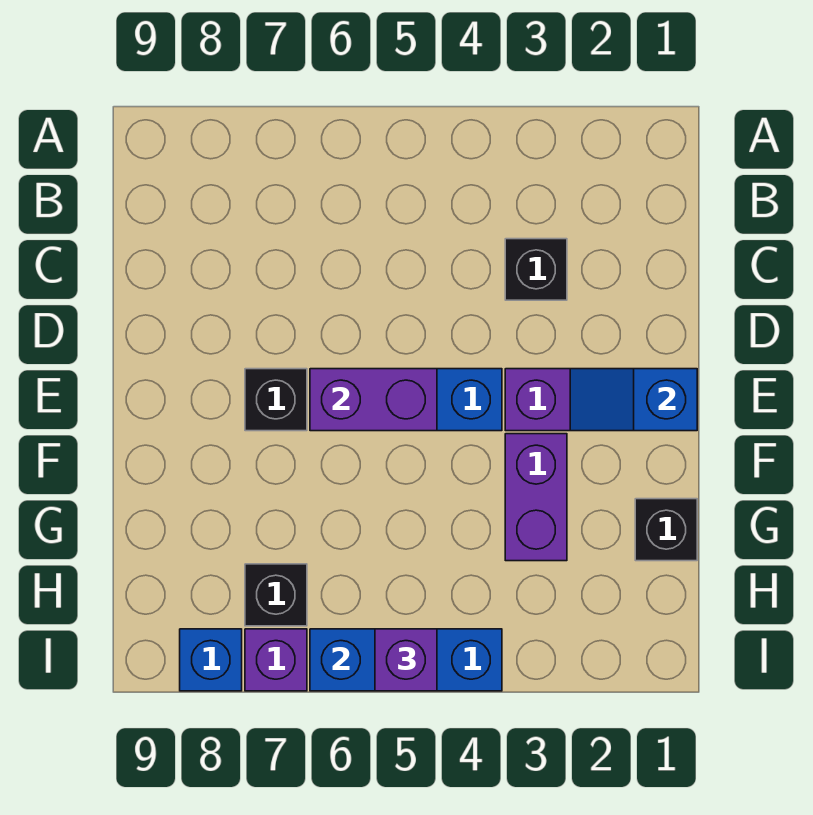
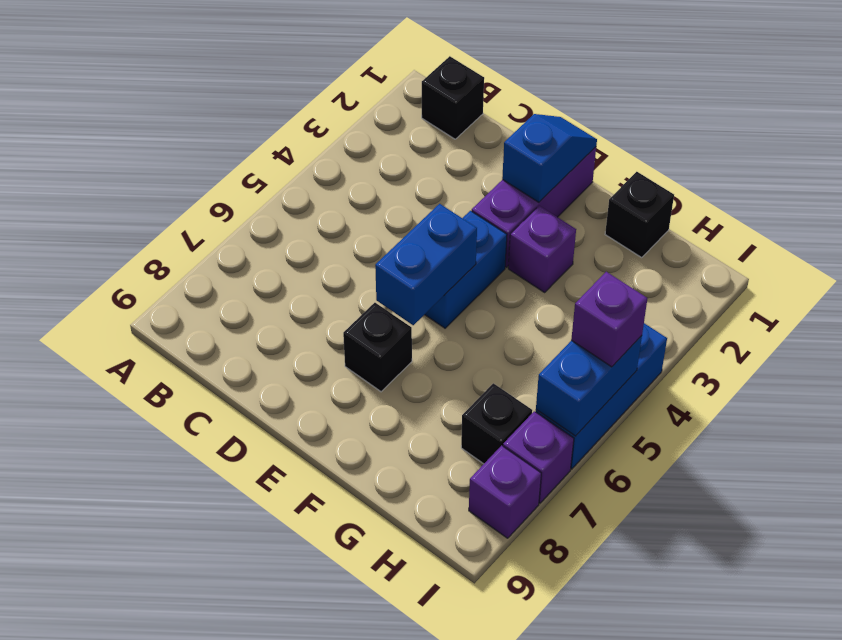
black brick C3 level 1 -> black brick B1 level 1
blue slope E1:E2 level 2 top 1 -> blue slope E1:E2 level 2 top 2
purple brick E5:E6 level 2 -> blue brick E5:E6 level 2
purple brick F3:G3 level 1 -> purple brick F3 level 1
blue brick I8 level 1 -> purple brick I8 level 1

